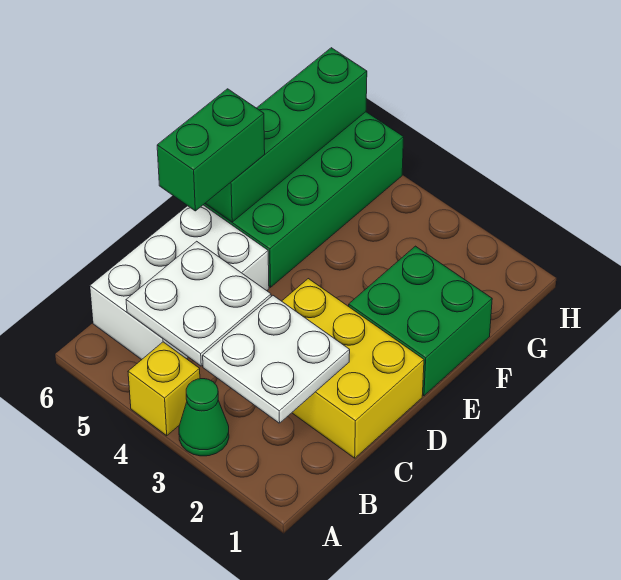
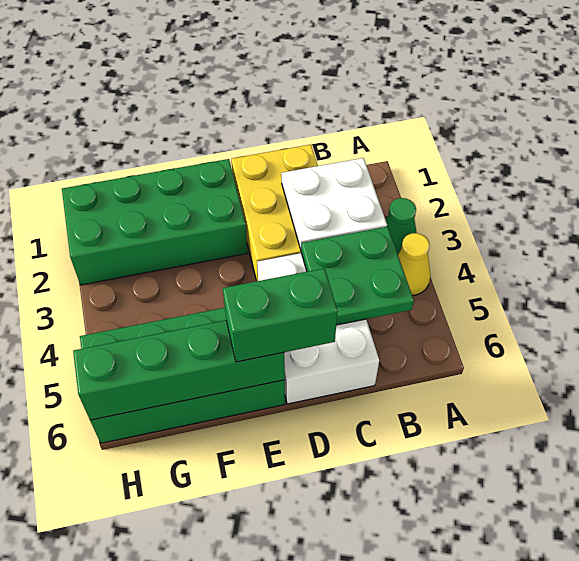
yellow brick A4 level 1 -> yellow cone A4 level 1
white plate B4:C5 level 2 -> green plate B4:C5 level 2
white brick B5:D6 level 1 -> white brick C4:D6 level 1
green brick E1:F2 level 1 -> green brick E1:H2 level 1

